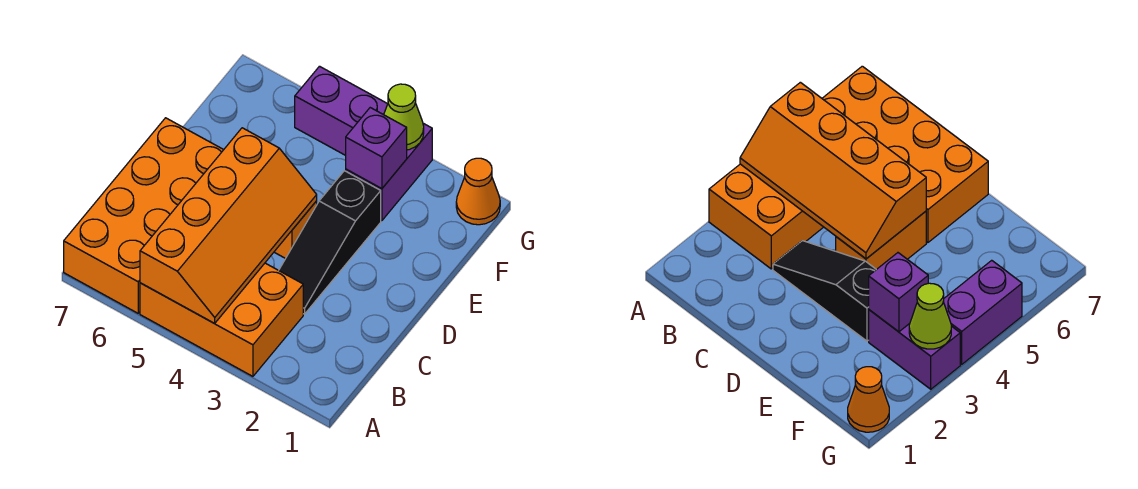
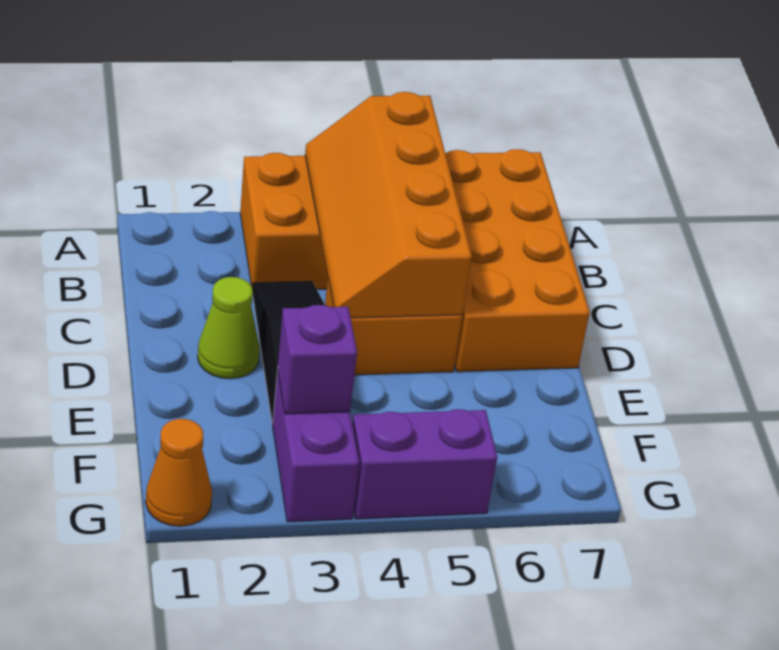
lime cone G3 level 2 -> lime cone D2 level 1

